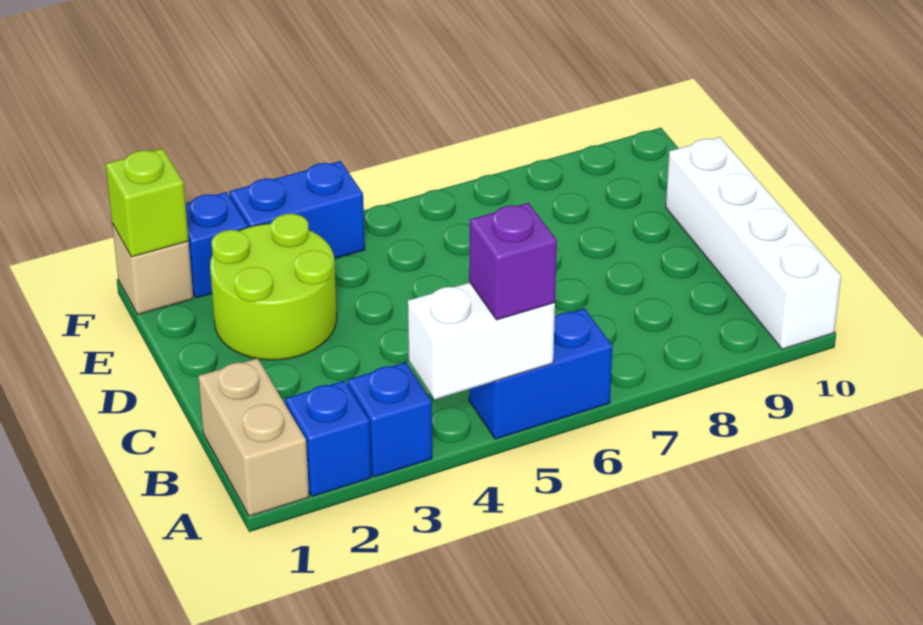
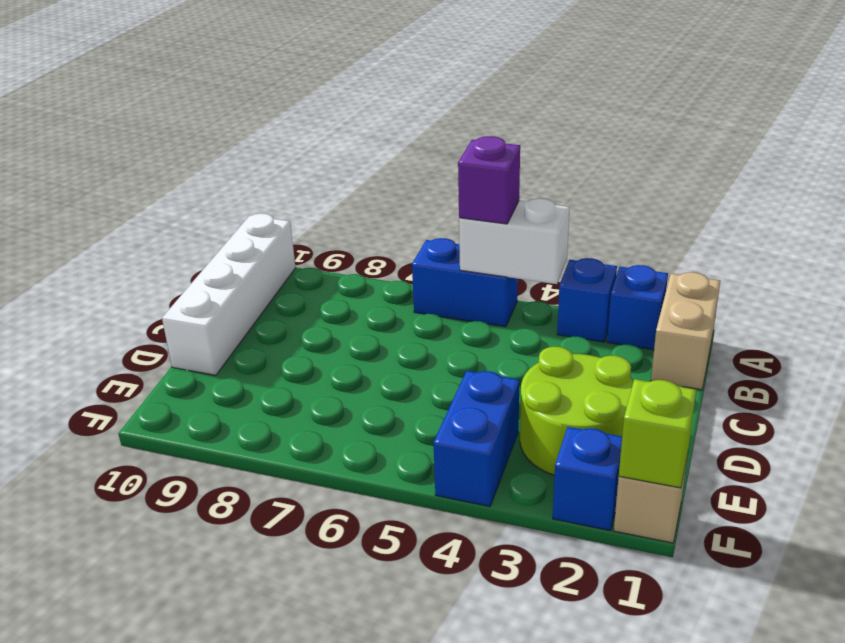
blue brick F3:F4 level 1 -> blue brick E4:F4 level 1

